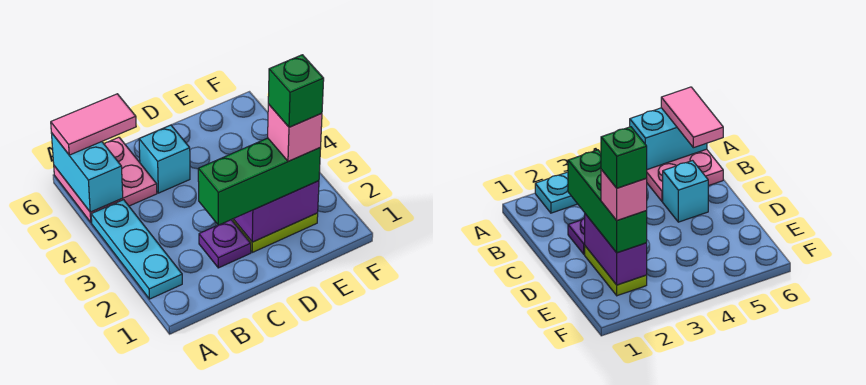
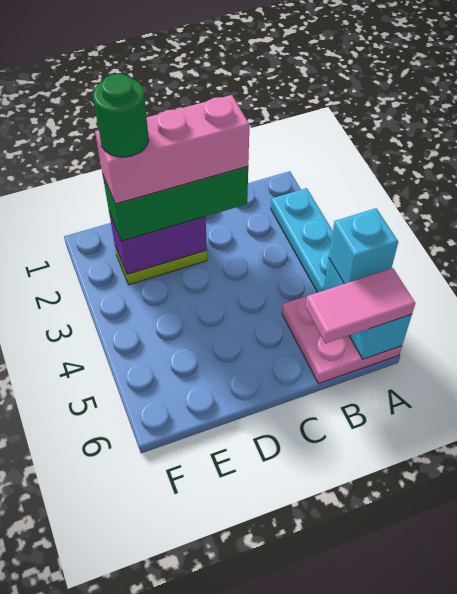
purple plate C2 level 1 -> none
cyan brick C5 level 1 -> cyan brick A5 level 3
pink brick E2 level 4 -> pink brick C2:E2 level 4
green brick E2 level 5 -> green round brick E2 level 5

